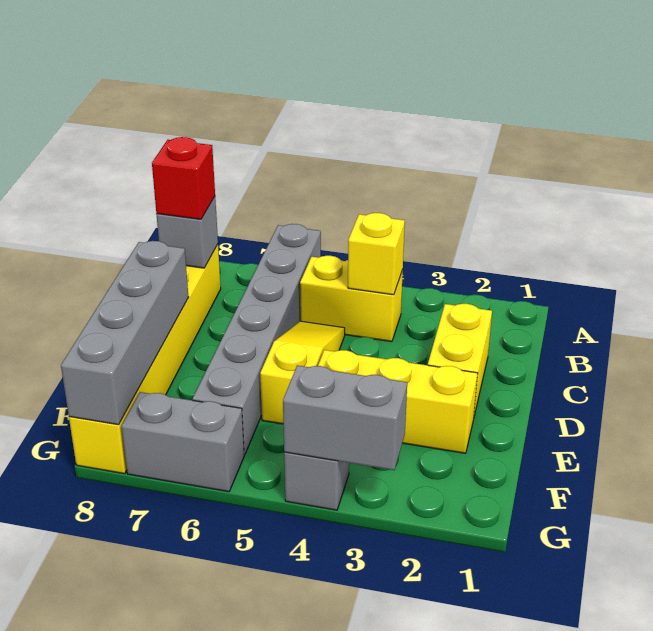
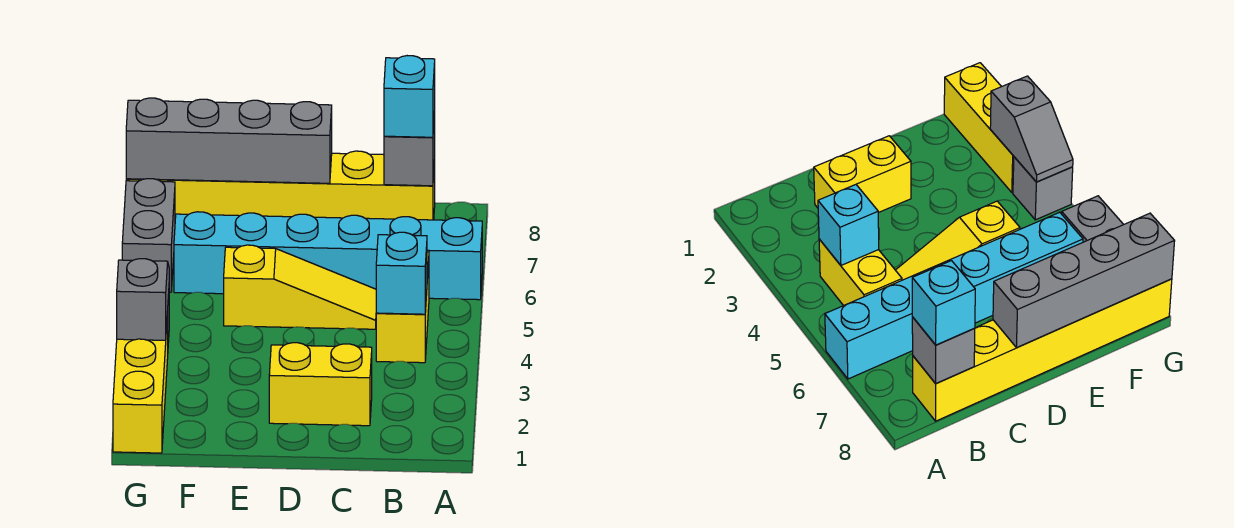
grey brick A6:F6 level 1 -> cyan brick A6:F6 level 1
yellow brick B4 level 2 -> cyan brick B4 level 2
red brick B8 level 3 -> cyan brick B8 level 3
yellow brick E2:E4 level 1 -> yellow brick G1:G3 level 1
grey brick G3:G4 level 2 -> grey slope G3:G4 level 2 top 3

